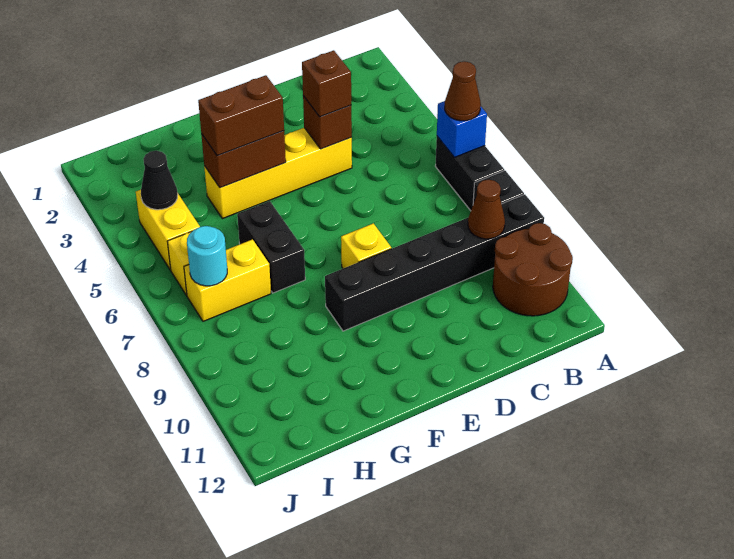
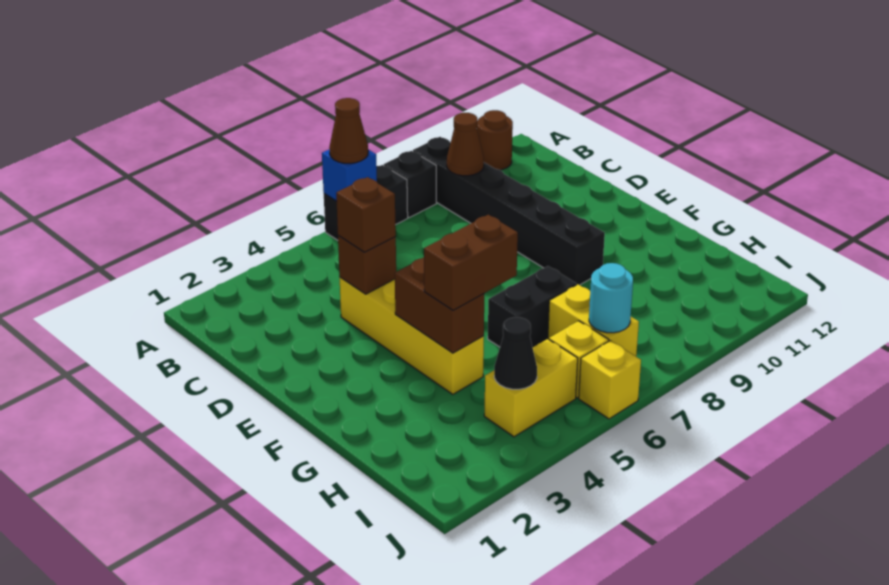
brown round brick A10:B11 level 1 -> brown round brick A11 level 1
yellow brick E8 level 1 -> yellow brick J6 level 1
brown brick F4:G4 level 3 -> brown brick G4:G5 level 3

